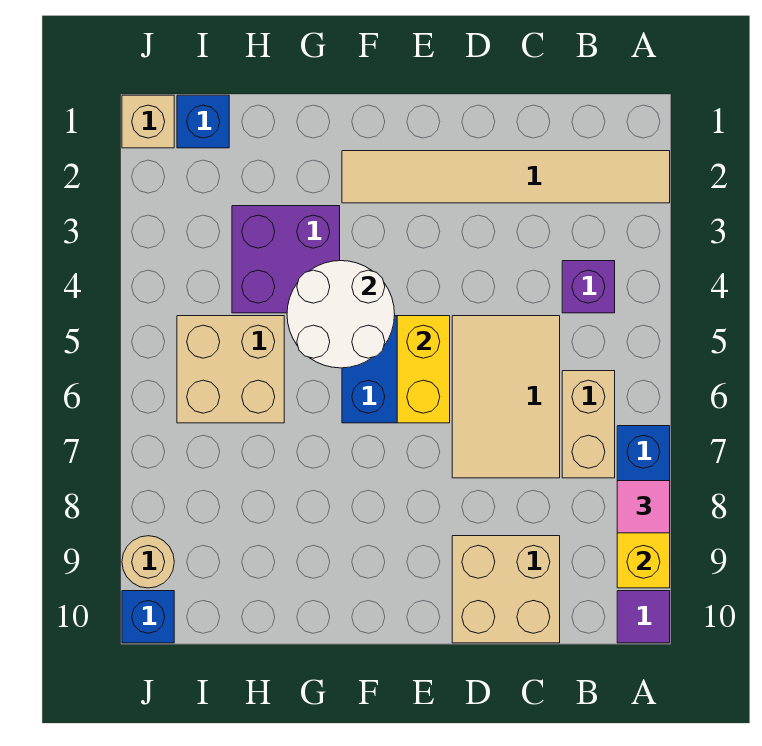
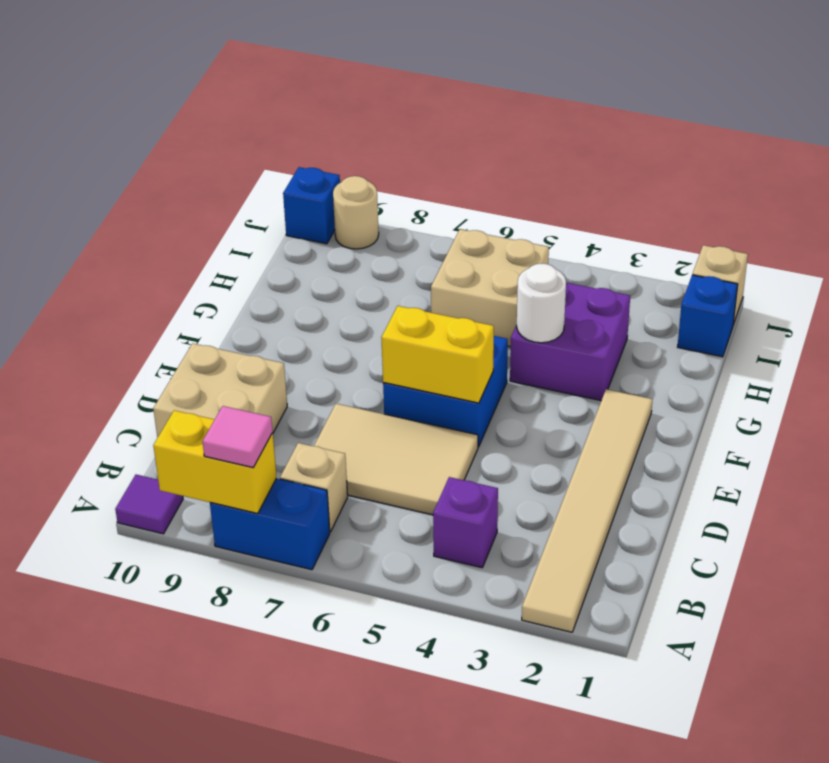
tan brick B6:B7 level 1 -> tan brick B7 level 1
white round brick F4:G5 level 2 -> white round brick G4 level 2

